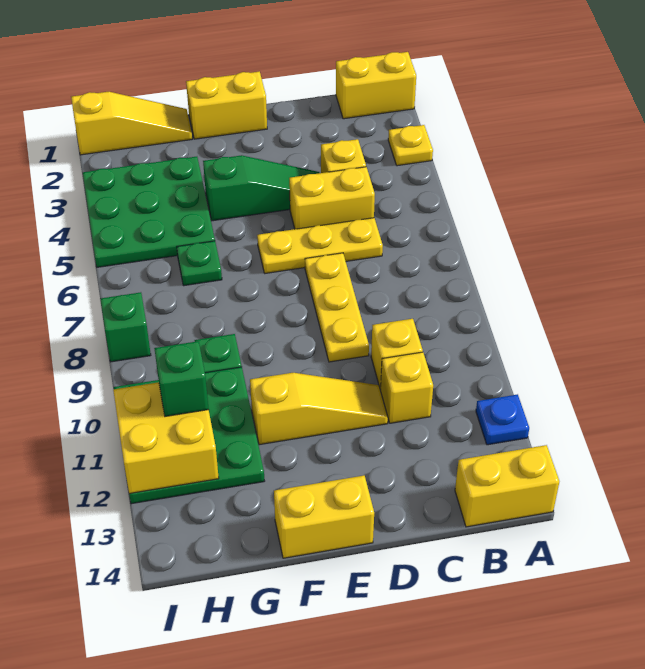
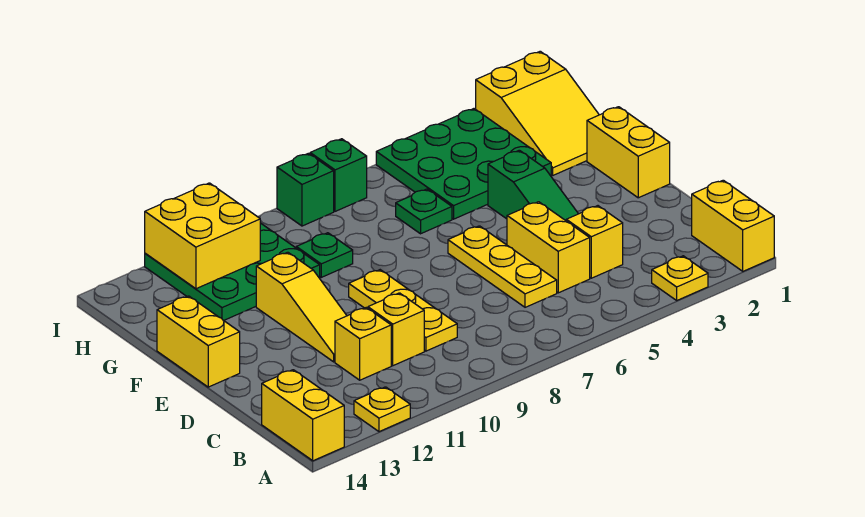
blue plate A12 level 1 -> yellow plate A12 level 1
yellow plate D7:D9 level 1 -> yellow plate C9:E9 level 1
yellow slope G1:I1 level 1 top I -> yellow slope G1:I2 level 1 top I
green brick H11 level 3 -> green brick I7 level 1

